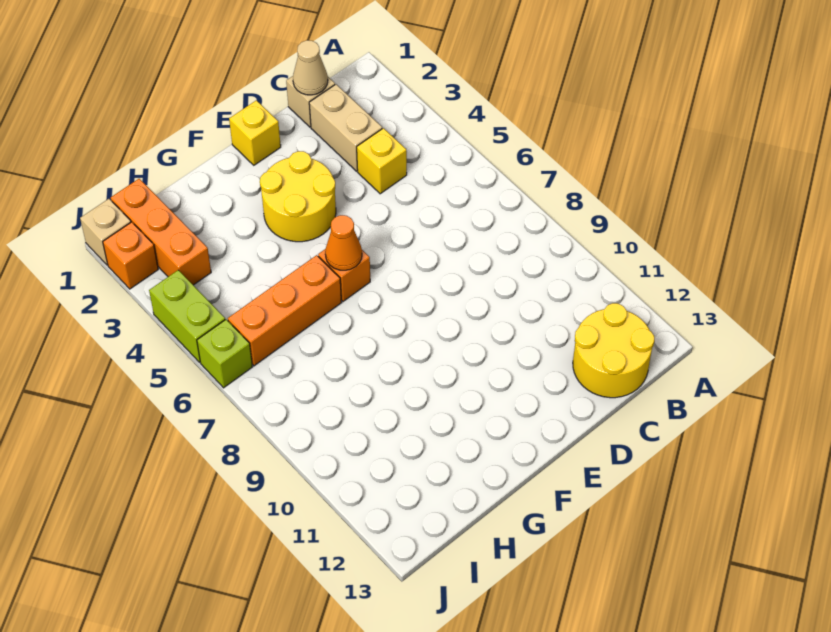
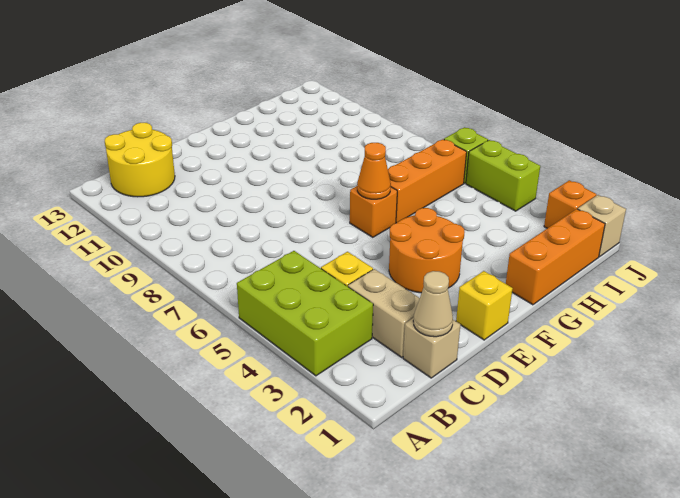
none -> lime brick A3:B5 level 1
yellow round brick E3:F4 level 1 -> orange round brick E3:F4 level 1
orange brick I1:I3 level 1 -> orange brick G1:I1 level 1

